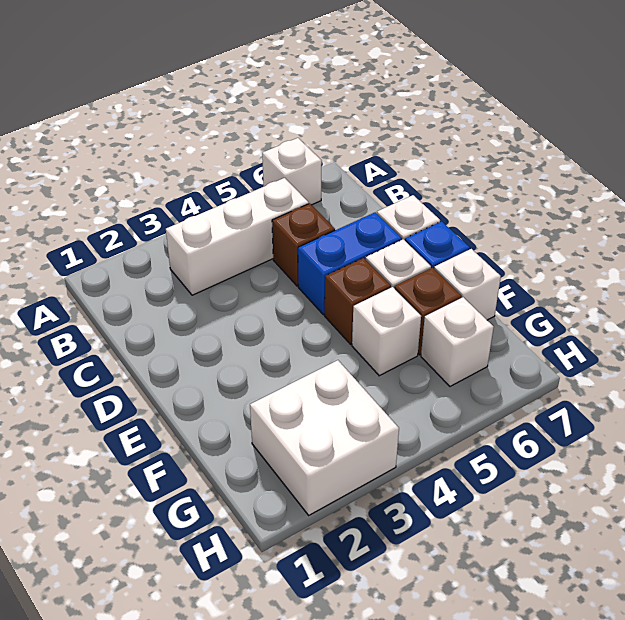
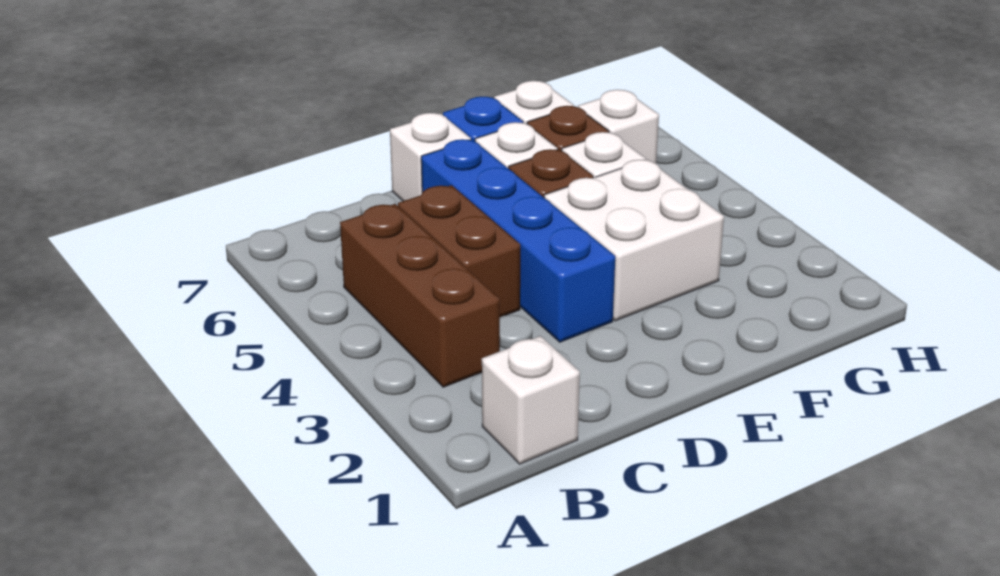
white brick A6 level 1 -> white brick B1 level 1
white brick B3:B5 level 1 -> brown brick B3:B5 level 1
brown brick C5 level 1 -> brown brick C4:C5 level 1
blue brick D5:D6 level 1 -> blue brick D3:D6 level 1
white brick G2:H3 level 1 -> white brick E3:F4 level 1

